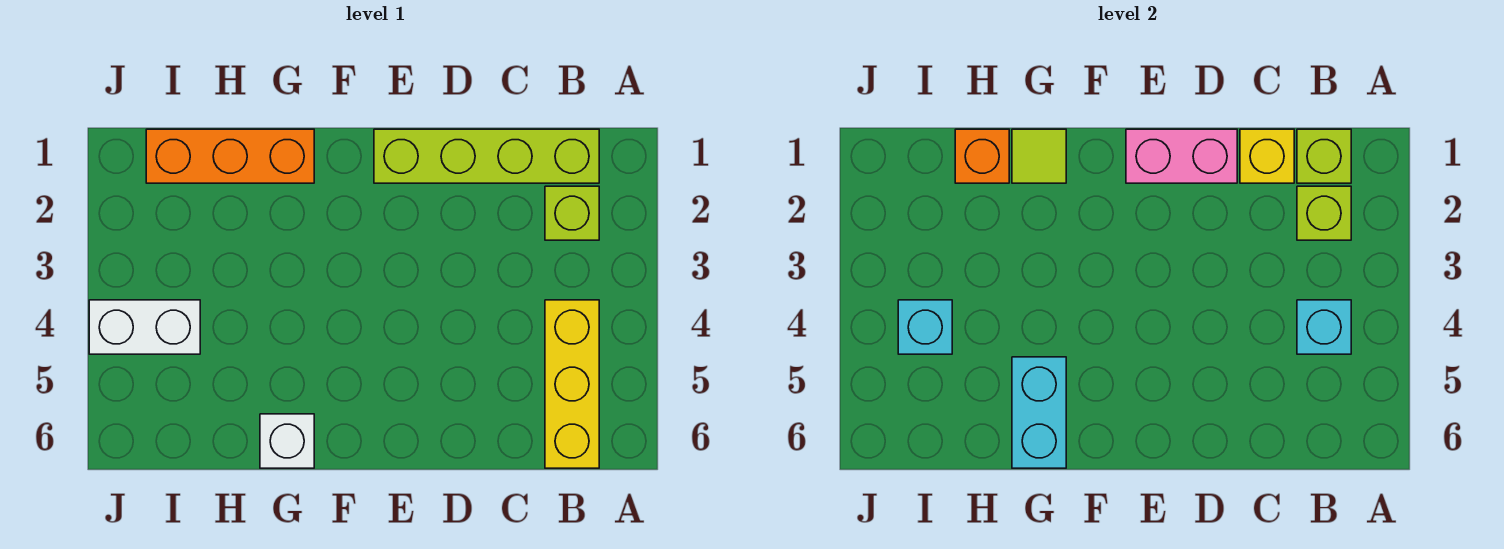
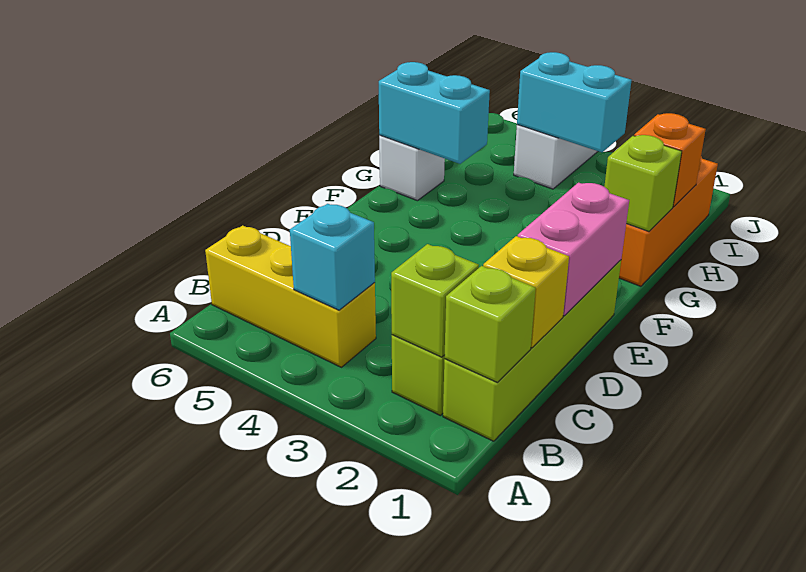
lime tile G1 level 2 -> lime brick G1 level 2
cyan brick I4 level 2 -> cyan brick I3:I4 level 2

